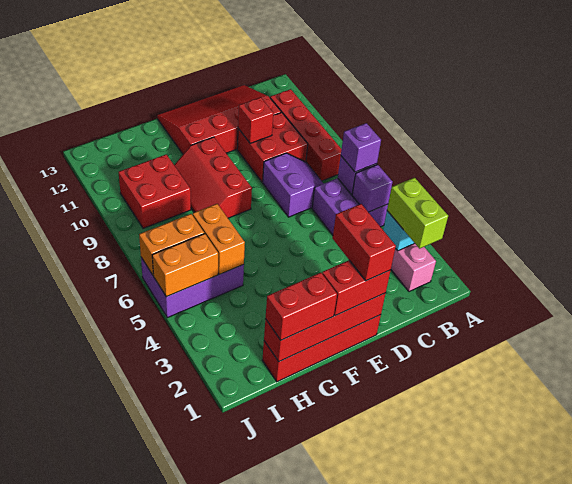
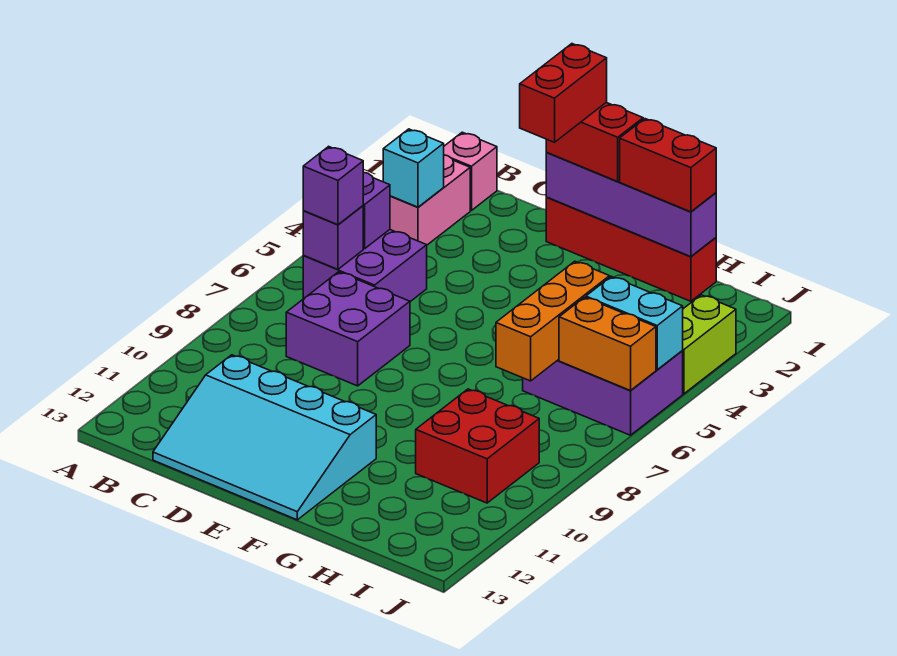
none -> pink brick B1 level 1
lime brick B2:B3 level 3 -> lime brick J3:J4 level 1
red brick B8:B11 level 1 -> none
purple slope C7:D8 level 1 top D -> purple brick C7:D8 level 1
red brick C9:D10 level 1 -> none
red slope C11:F13 level 1 top 11 -> cyan slope C11:F13 level 1 top 11
red brick D10 level 2 -> none
red brick E1:H1 level 2 -> purple brick E1:H1 level 2
red slope F8:G10 level 1 top F -> none
orange brick H5:H6 level 2 -> orange brick H5:H7 level 2
orange brick I5:J5 level 2 -> cyan brick I5:J5 level 2

